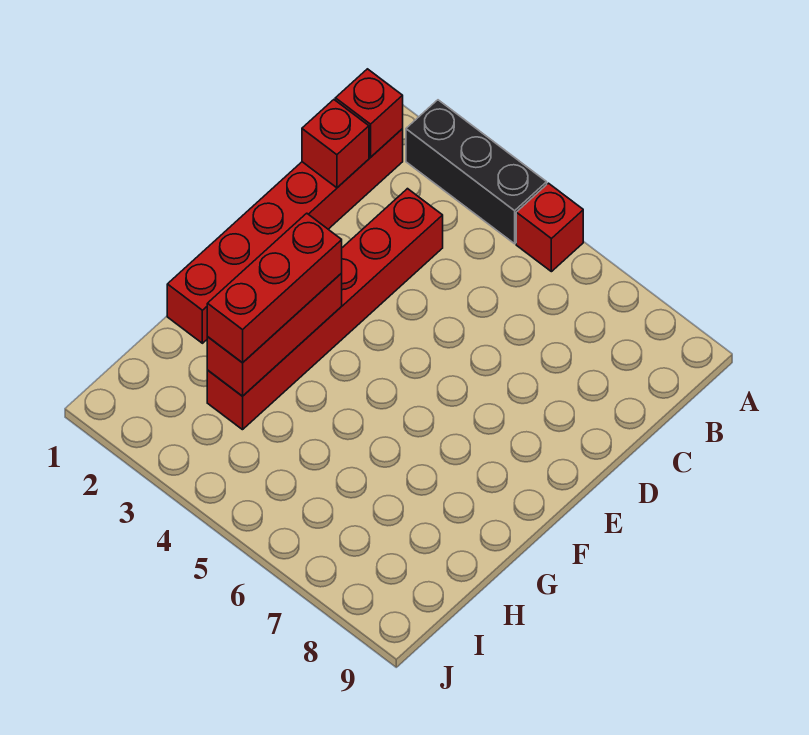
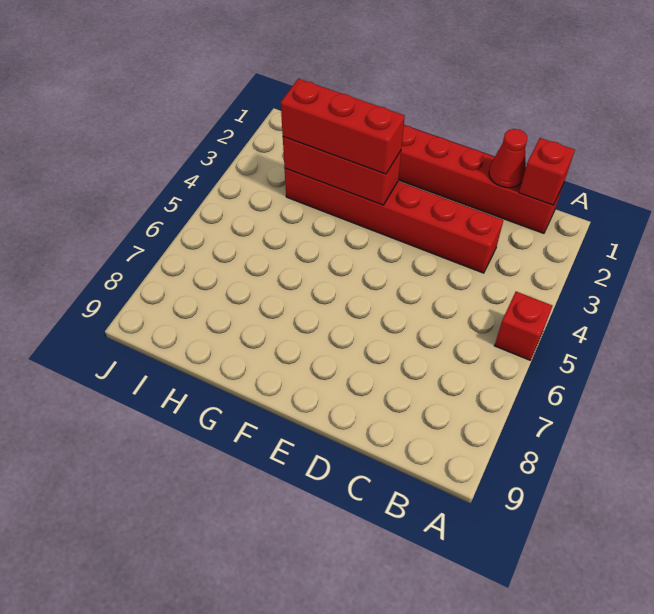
black brick A2:A4 level 1 -> none
red brick C1 level 2 -> red cone C1 level 2

